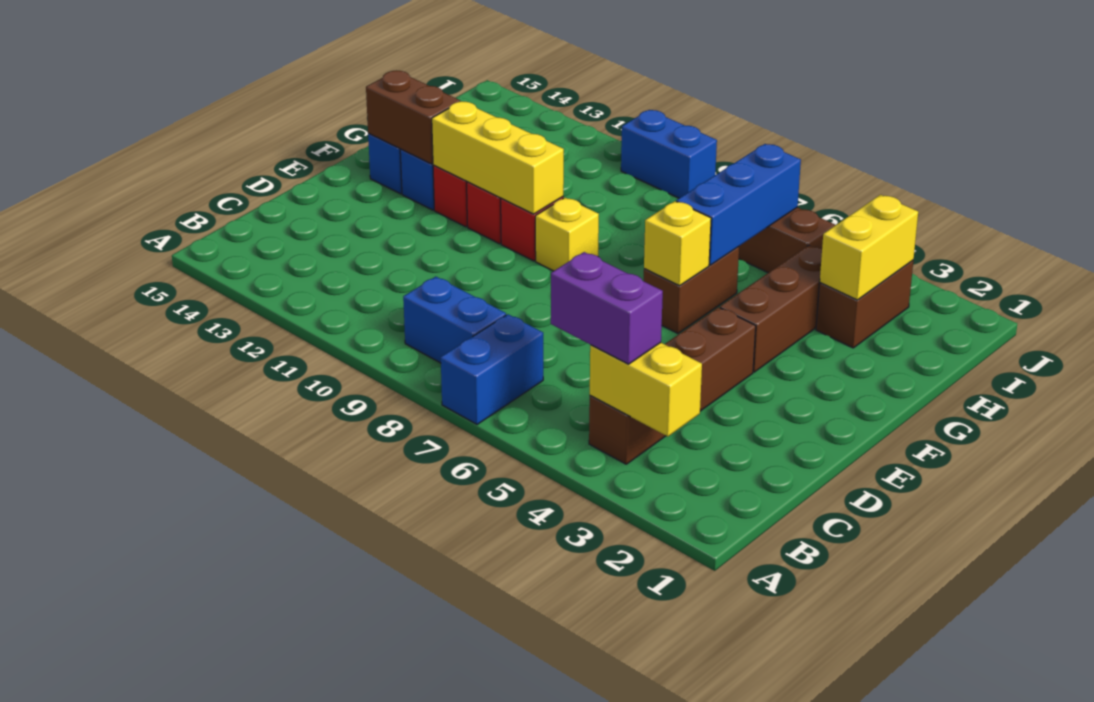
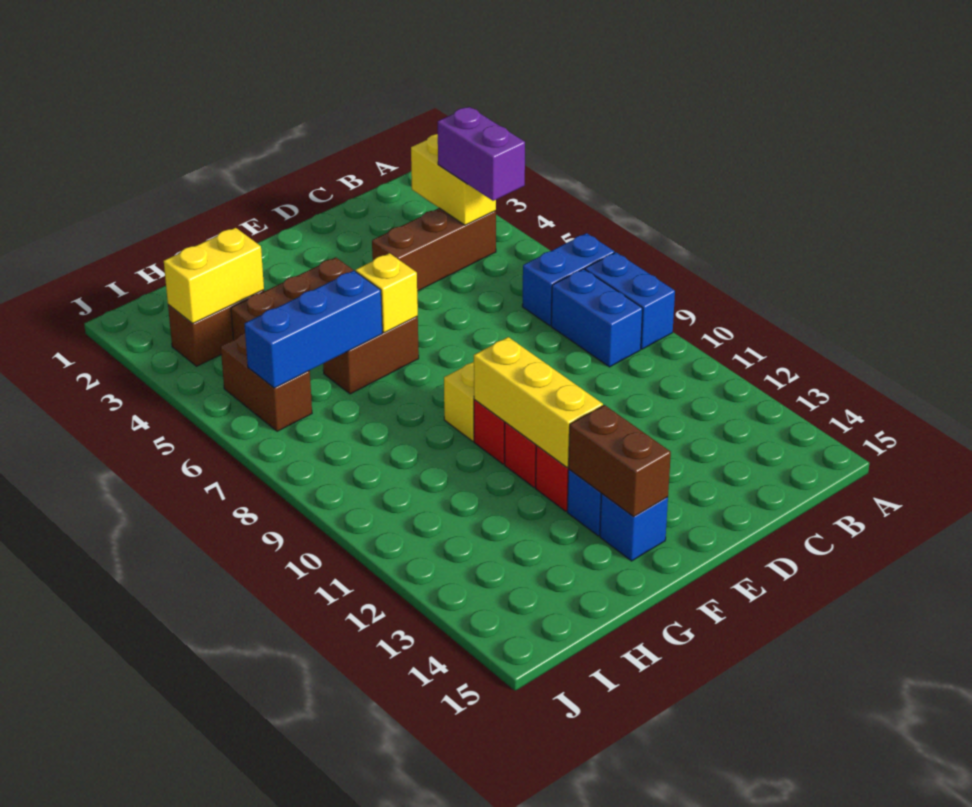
brown brick B4:E4 level 1 -> brown brick B4:D4 level 1
blue brick J9:J10 level 1 -> blue brick A8:A9 level 1

